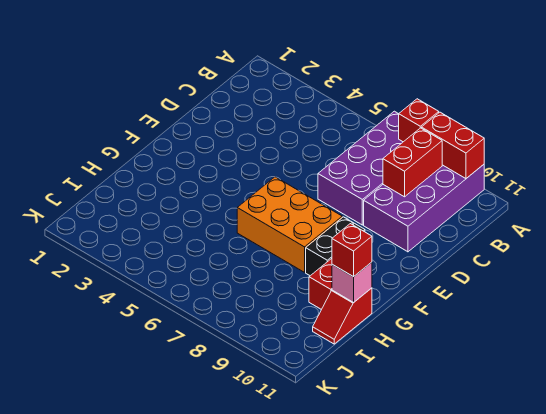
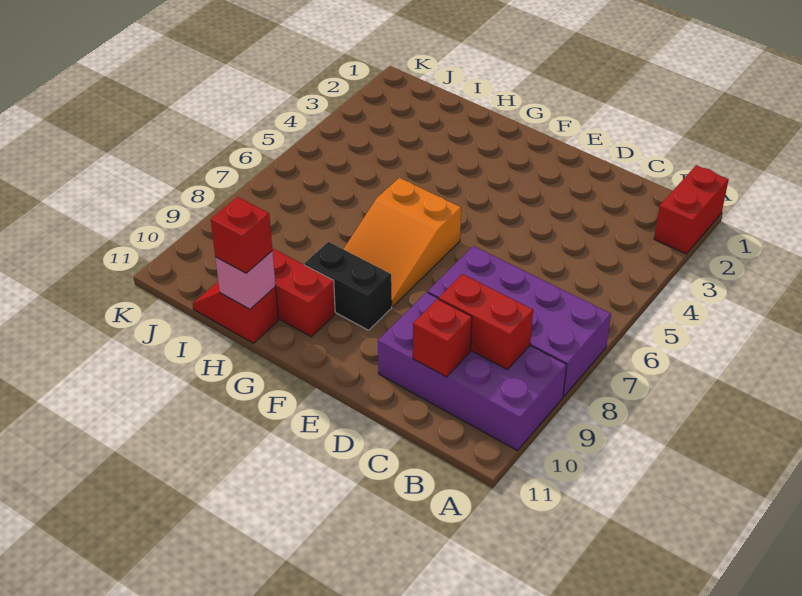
red brick A8 level 2 -> red brick C10 level 2
red brick A9:A10 level 2 -> red brick A1:A2 level 1
orange brick F6:G8 level 1 -> orange slope F6:G8 level 1 top 6

